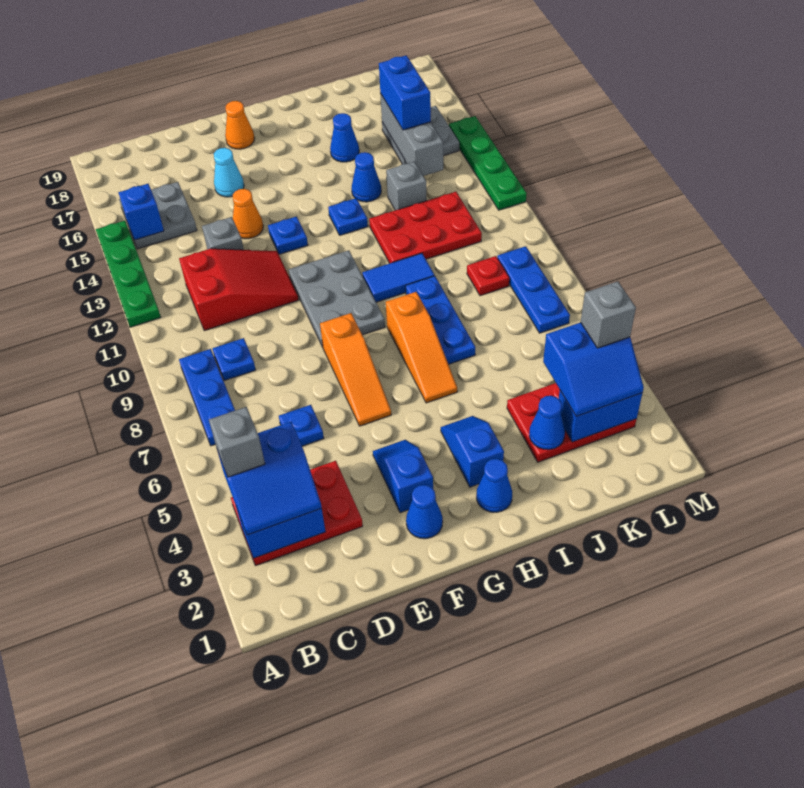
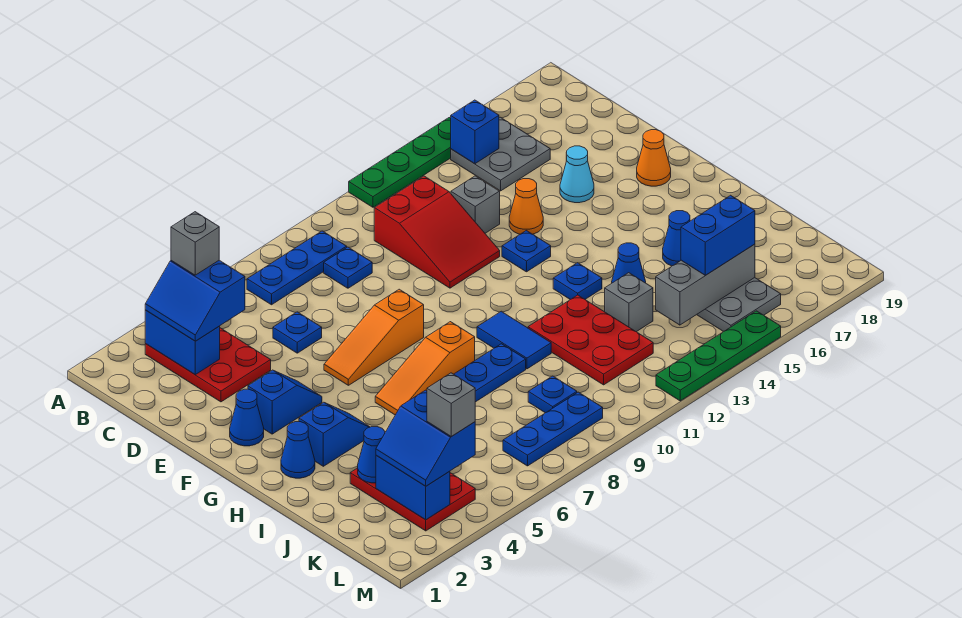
grey plate F9:G11 level 1 -> none
red plate K9 level 1 -> blue plate K9 level 1

